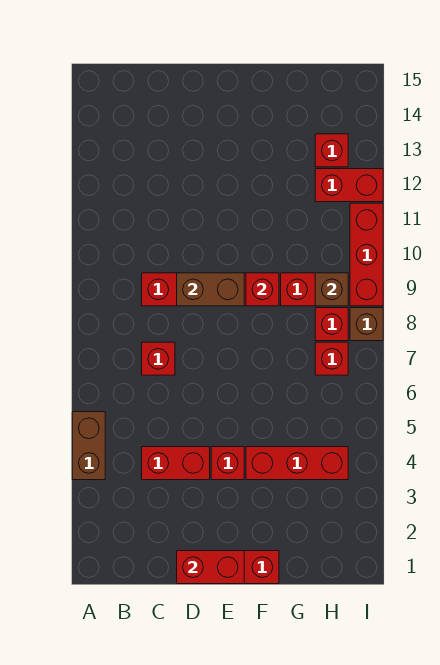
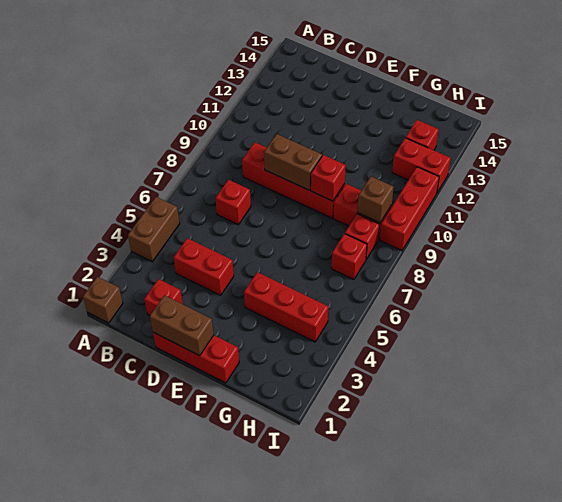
red brick D1:E1 level 2 -> brown brick D1:E1 level 2
red brick E4 level 1 -> red brick C2 level 1
brown brick I8 level 1 -> brown brick A1 level 1

